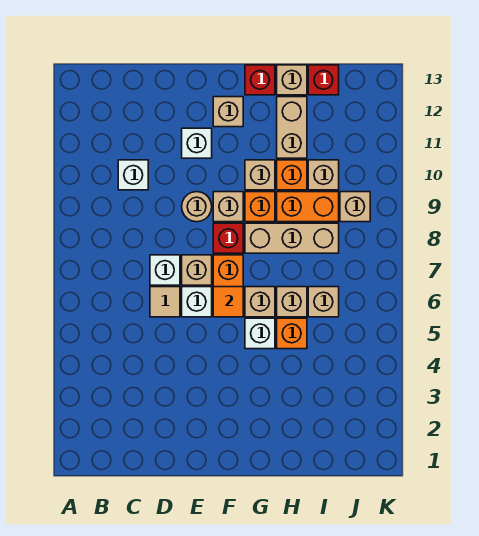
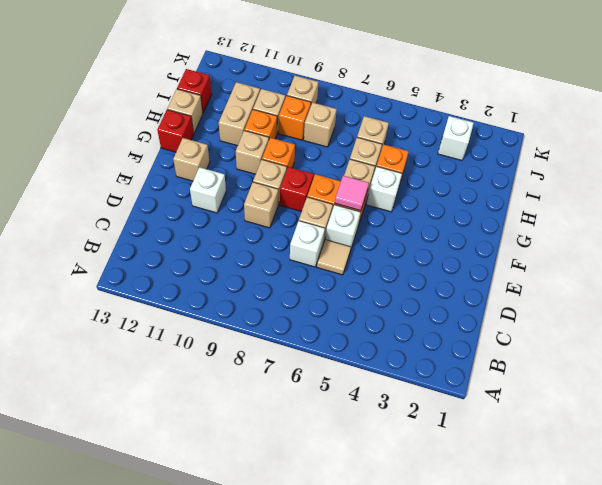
white brick C10 level 1 -> white brick J3 level 1
tan round brick E9 level 1 -> tan brick E9 level 1
orange tile F6 level 2 -> pink tile F6 level 2
tan brick G8:I8 level 1 -> tan brick I8 level 1
orange brick H9:I9 level 1 -> orange brick I9 level 1
tan brick H11:H12 level 1 -> tan brick H11:I11 level 1

